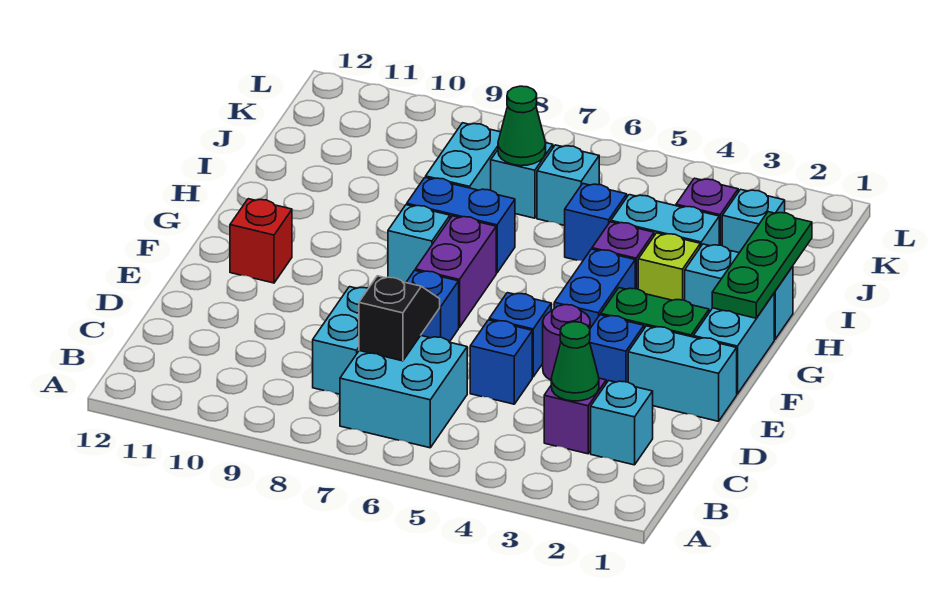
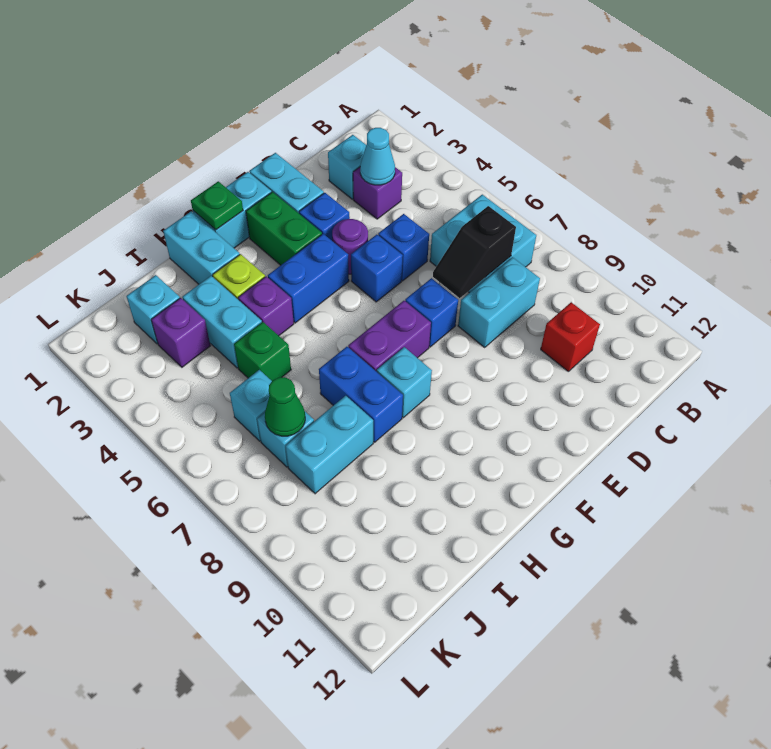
green cone C3 level 2 -> cyan cone C3 level 2
red brick F11 level 1 -> red brick C10 level 1
green plate G1:I1 level 2 -> green plate G1 level 2
blue brick I5 level 1 -> green brick I5 level 1

